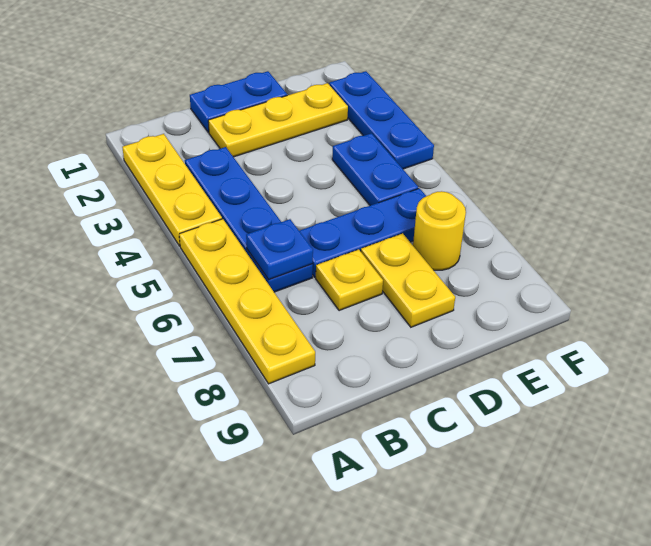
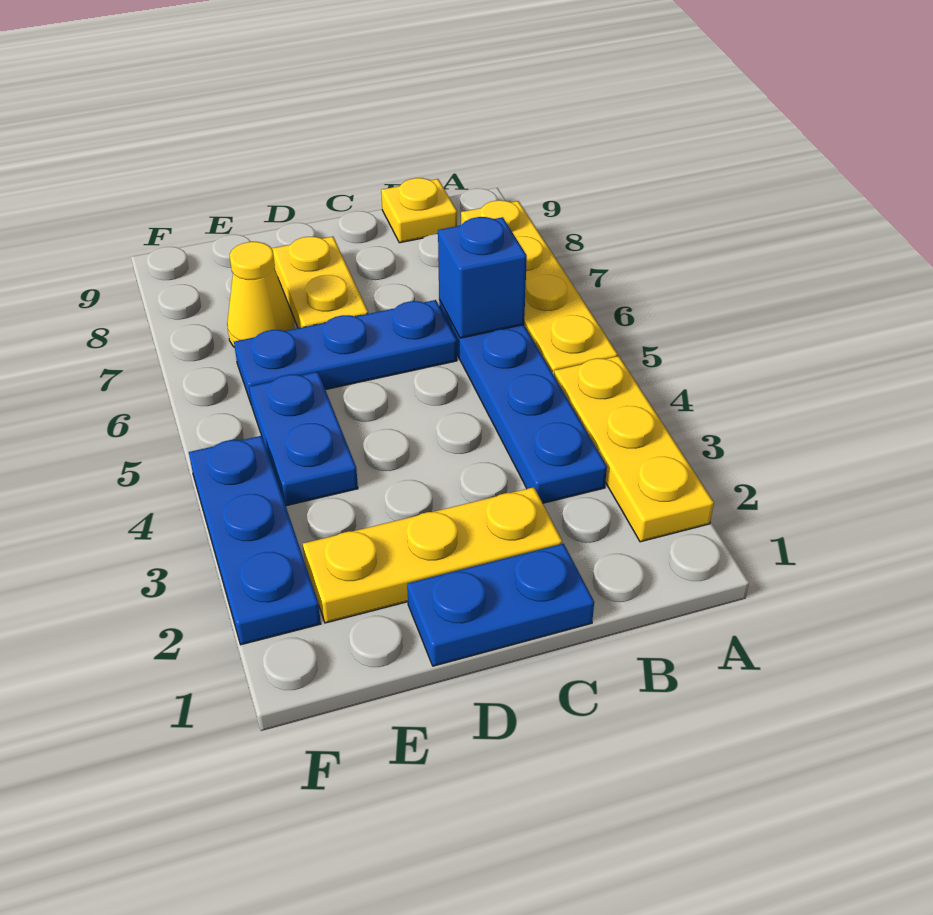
blue plate B6 level 2 -> blue brick B6 level 2
yellow plate C7 level 1 -> yellow plate B9 level 1
yellow round brick E7 level 1 -> yellow cone E7 level 1

